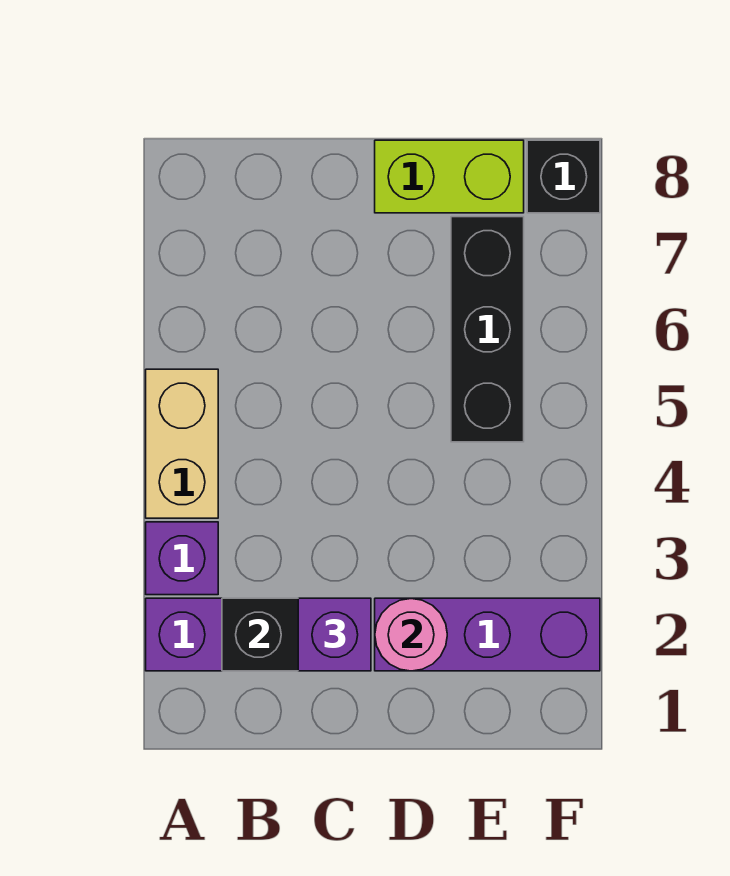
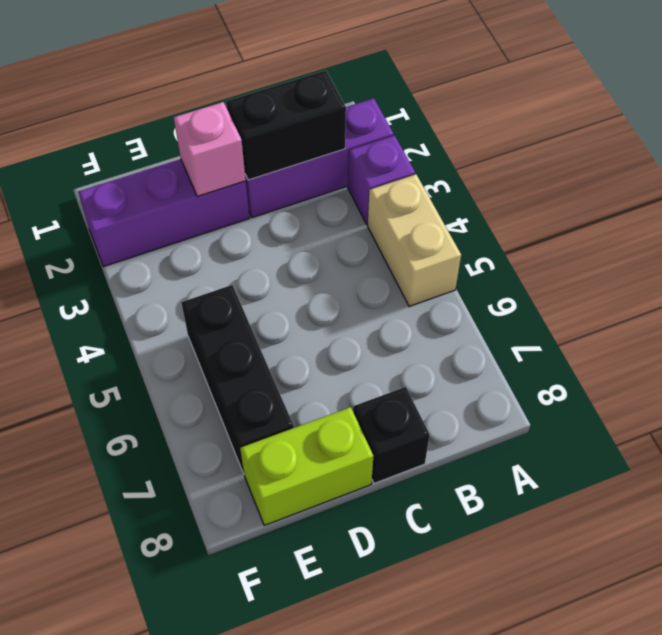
purple brick C2 level 3 -> none
pink round brick D2 level 2 -> pink brick D2 level 2
black brick F8 level 1 -> black brick C8 level 1

